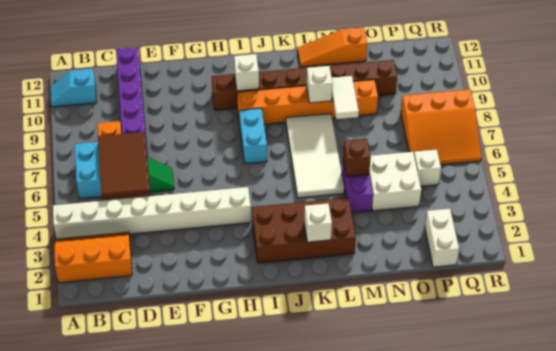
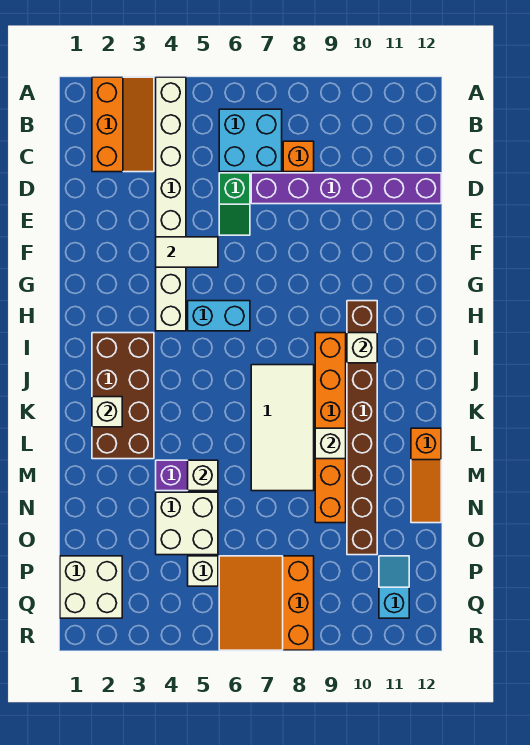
cyan slope A11:B11 level 1 top B -> cyan slope P11:Q11 level 1 top Q
brown tile C5:D7 level 2 -> none
cyan brick I7:I8 level 1 -> cyan brick H5:H6 level 1
white tile K5:L8 level 1 -> white tile J7:M8 level 1
orange slope L12:N12 level 1 top N -> orange slope L12:N12 level 1 top L
brown brick M5 level 2 -> white brick M5 level 2
white tile M8:M9 level 2 -> white tile F4:F5 level 2
white brick P1:P2 level 1 -> white brick P1:Q2 level 1

